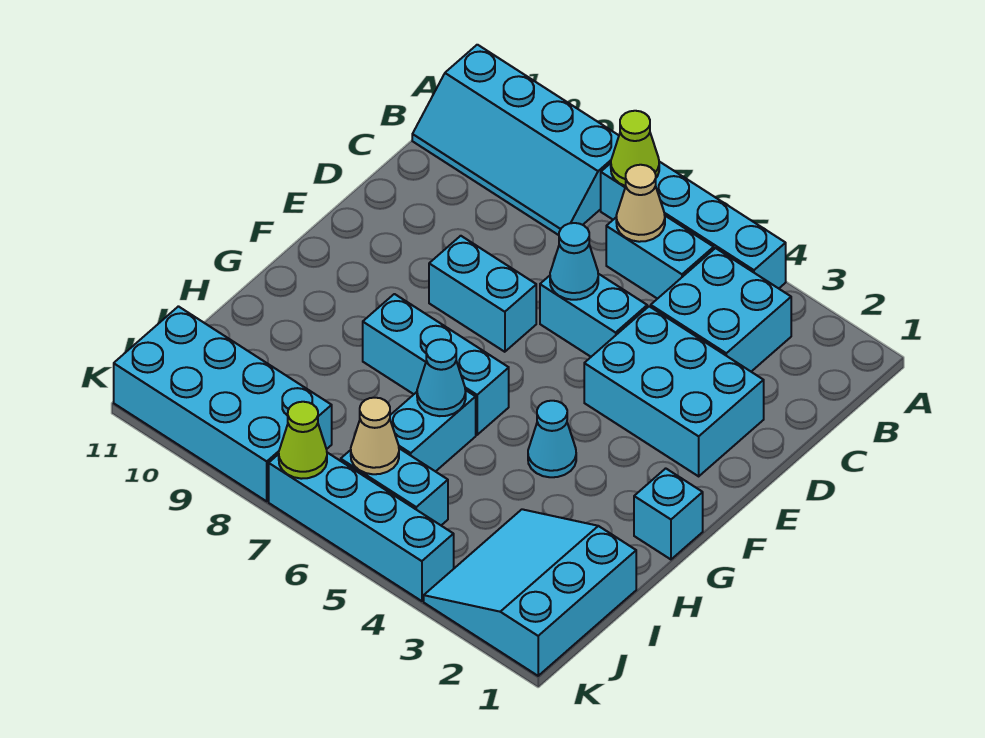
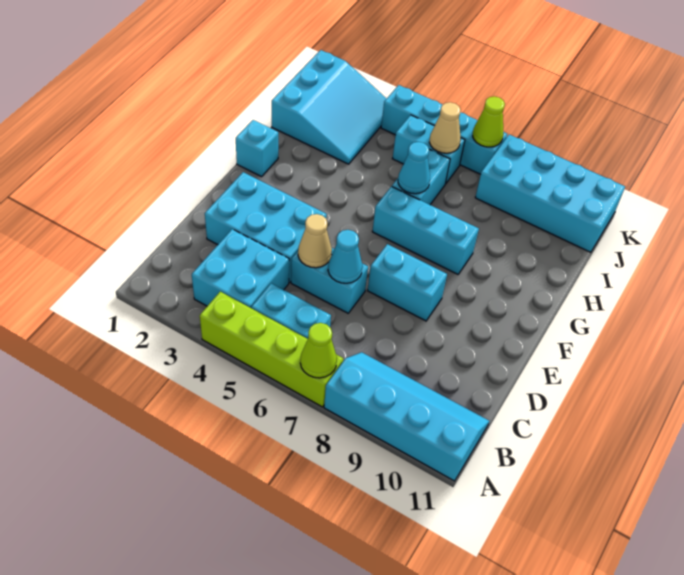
cyan brick A4:A7 level 1 -> lime brick A4:A7 level 1
tan cone B6 level 2 -> tan cone D5 level 2
cyan cone G4 level 1 -> none

